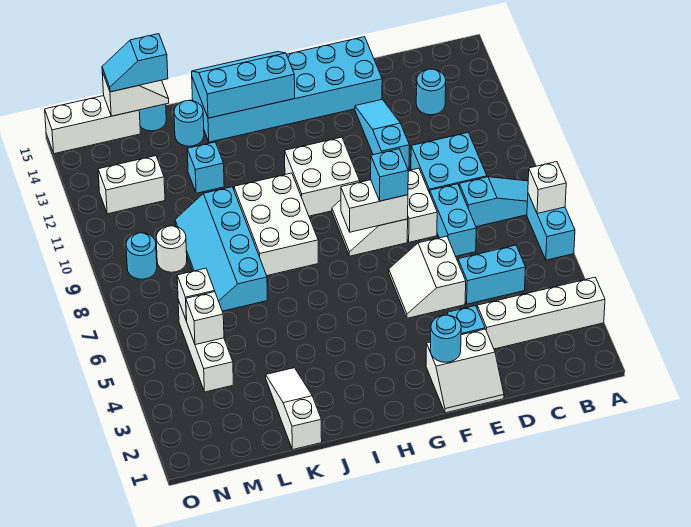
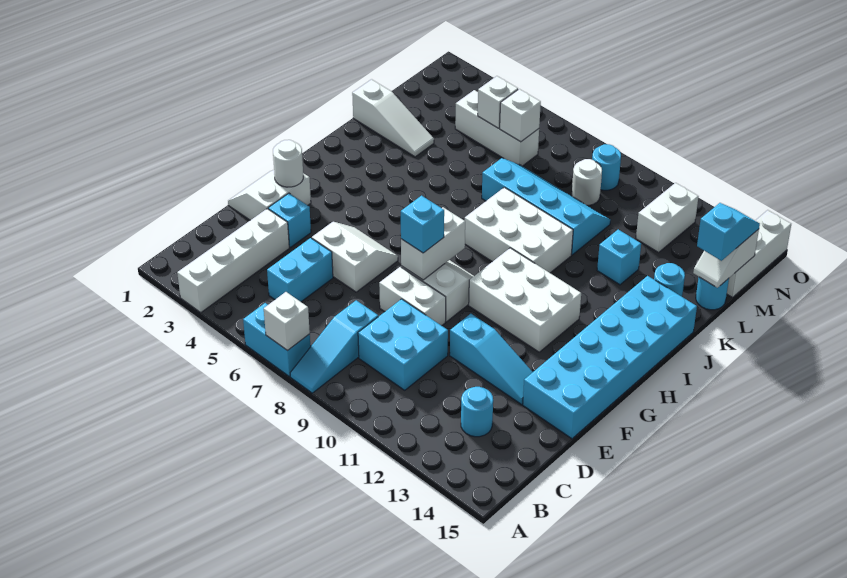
cyan brick D7:D8 level 1 -> none
cyan round brick F2 level 2 -> white round brick F2 level 2
white brick G10:H11 level 1 -> white brick G10:H12 level 1
cyan slope H14:J15 level 2 top 14 -> none

